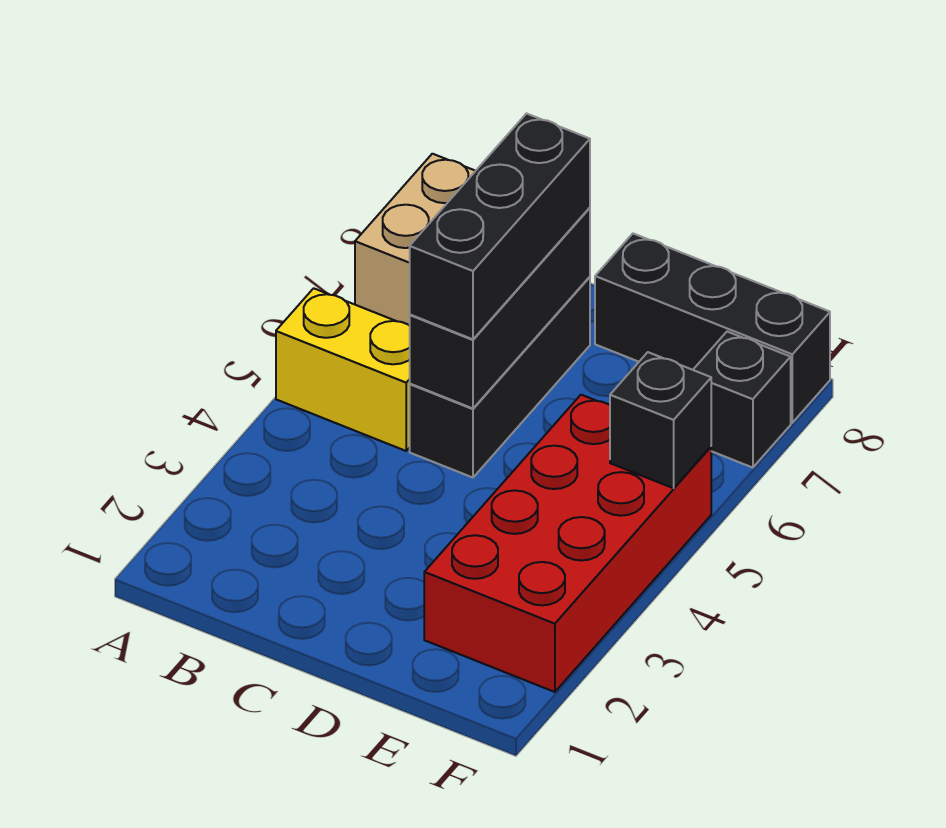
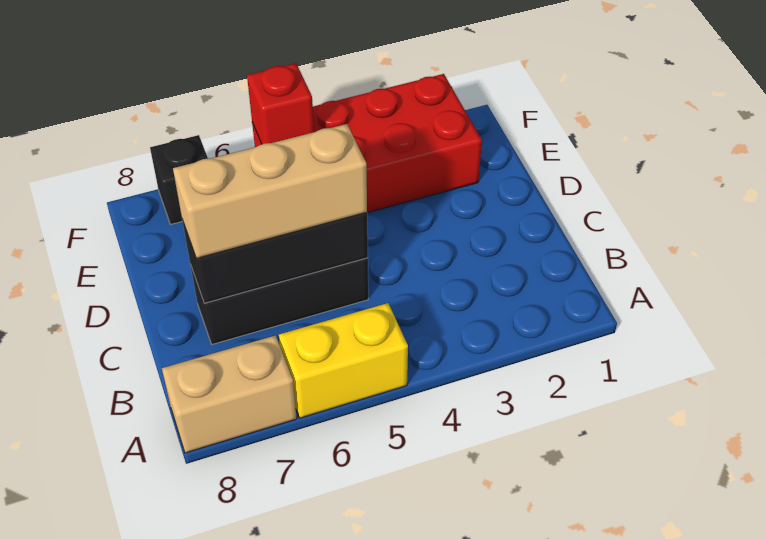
yellow brick A5:B5 level 1 -> yellow brick A5:A6 level 1
black brick C5:C7 level 3 -> tan brick C5:C7 level 3
black brick D8:F8 level 1 -> none
black brick F5 level 2 -> red brick F5 level 2

